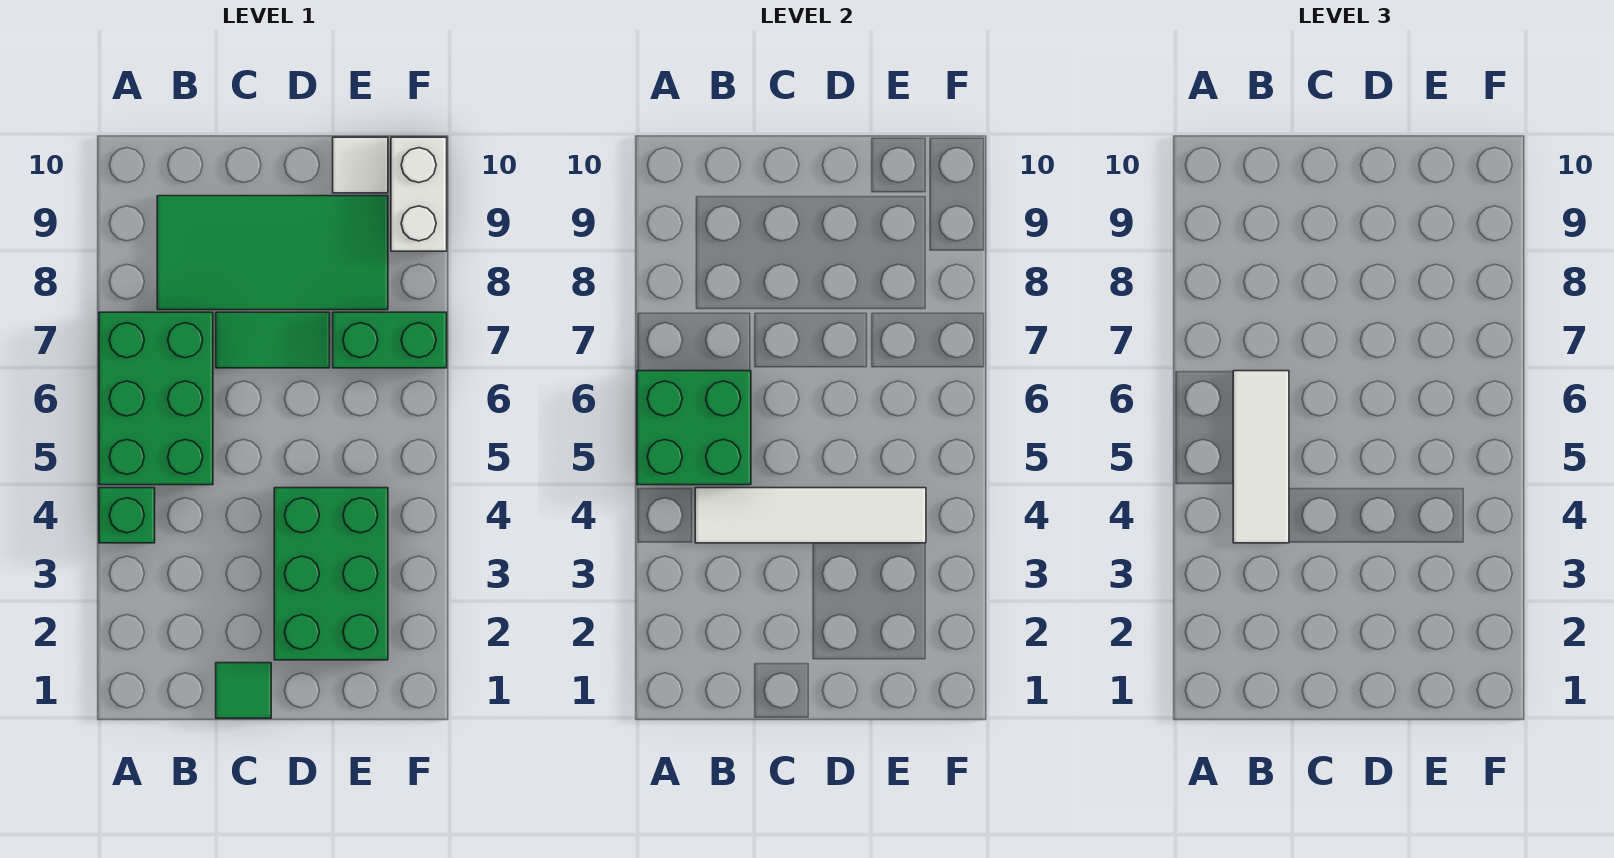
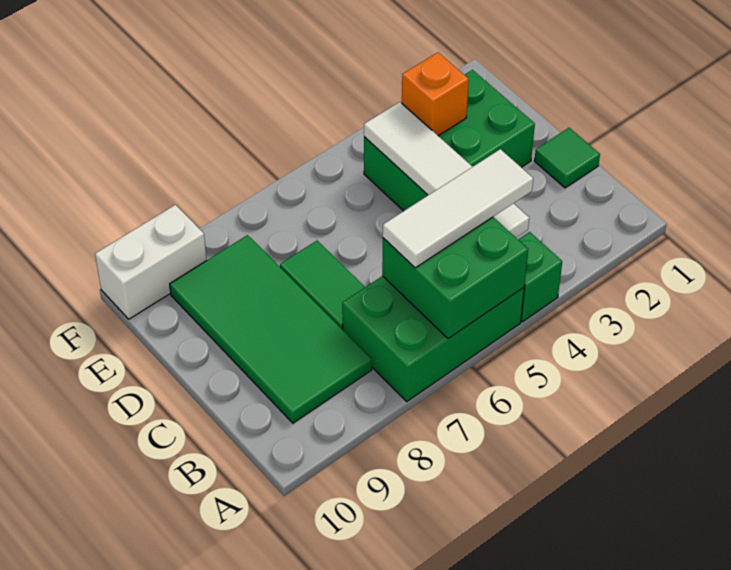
none -> orange brick E3 level 2
green brick E7:F7 level 1 -> none
white tile E10 level 1 -> none

